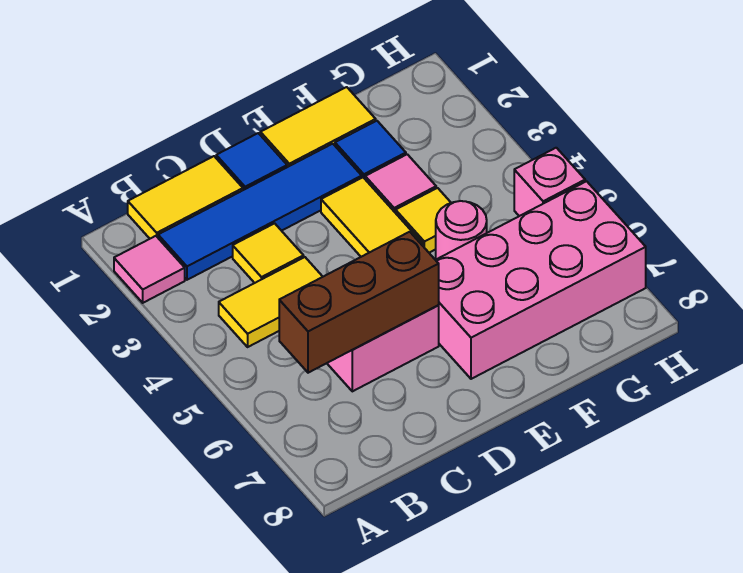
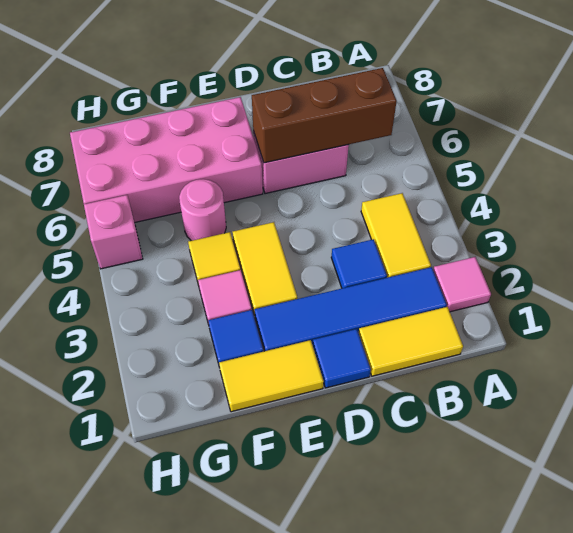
yellow tile B4:C4 level 1 -> yellow tile B3:B4 level 1
yellow tile C3 level 1 -> blue tile C3 level 1

